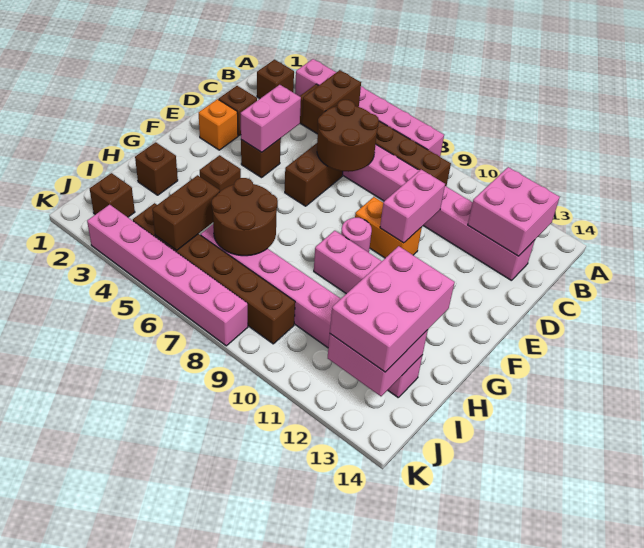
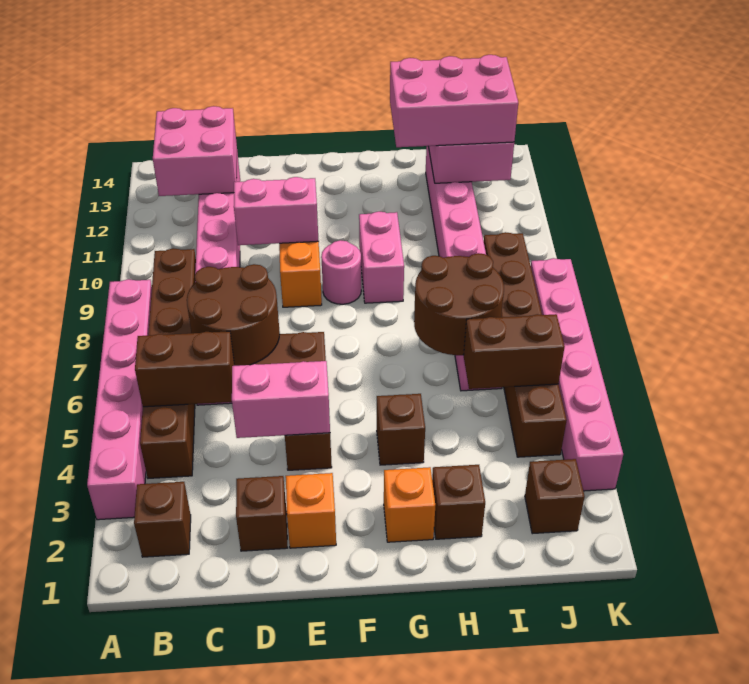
none -> orange brick G2 level 1

